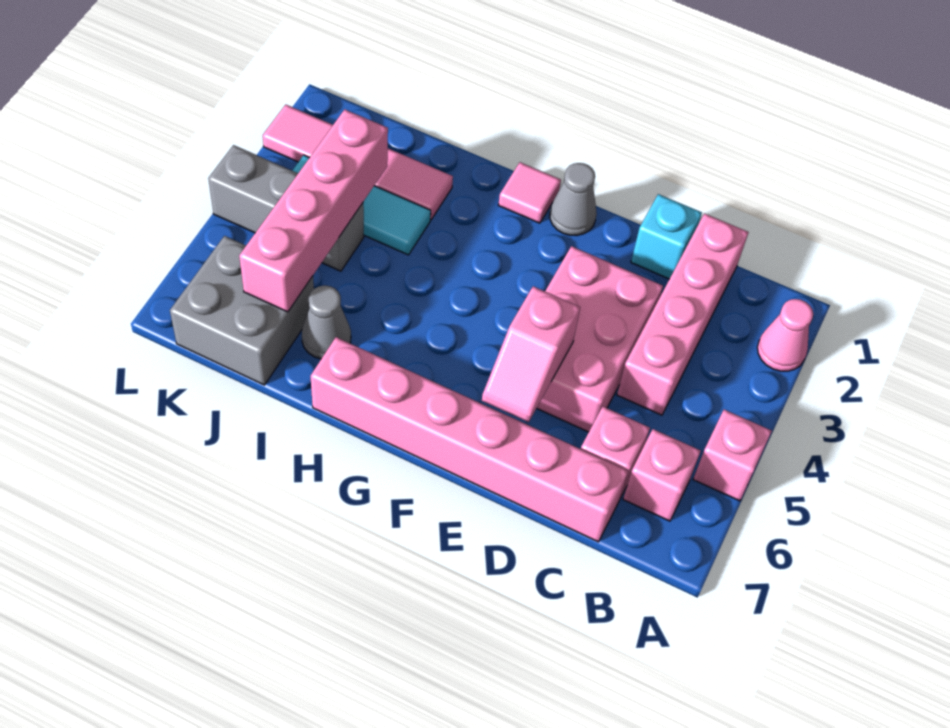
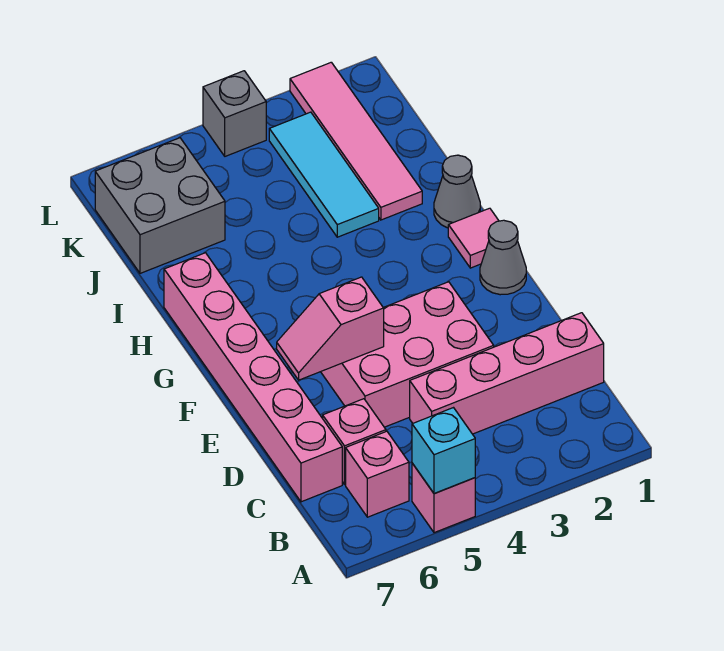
pink cone A2 level 1 -> none
cyan brick D1 level 1 -> cyan brick A5 level 2
grey cone I6 level 1 -> grey cone H1 level 1
pink brick J3:J6 level 2 -> none
grey brick J4:L4 level 1 -> grey brick L4 level 1

